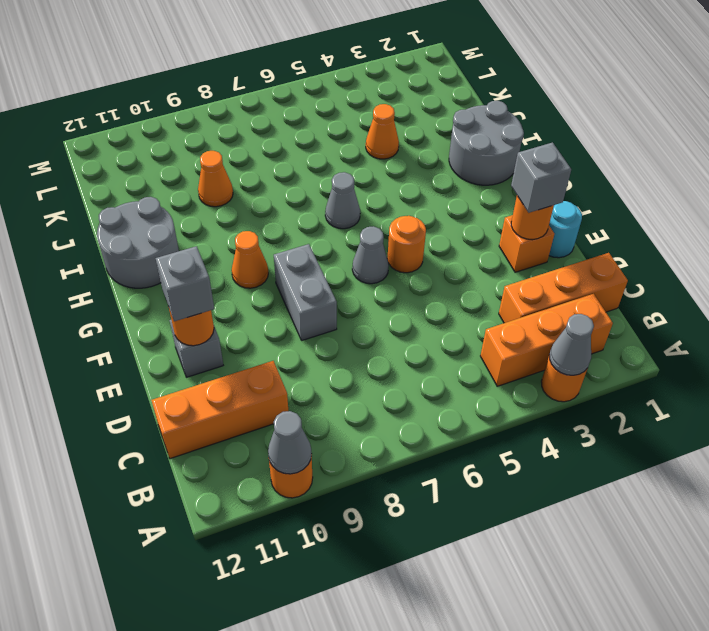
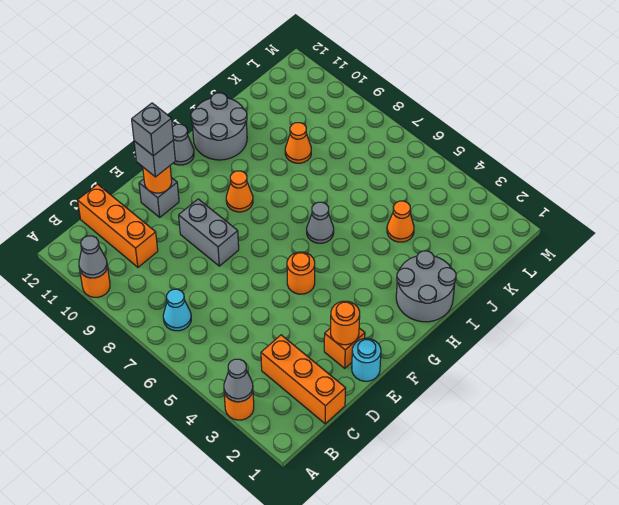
orange brick B2:B4 level 1 -> none
none -> cyan cone B7 level 1
grey brick E2 level 3 -> grey brick E11 level 4
grey brick E8:F8 level 1 -> grey brick E8:E9 level 1
grey cone F6 level 1 -> grey cone G12 level 1

